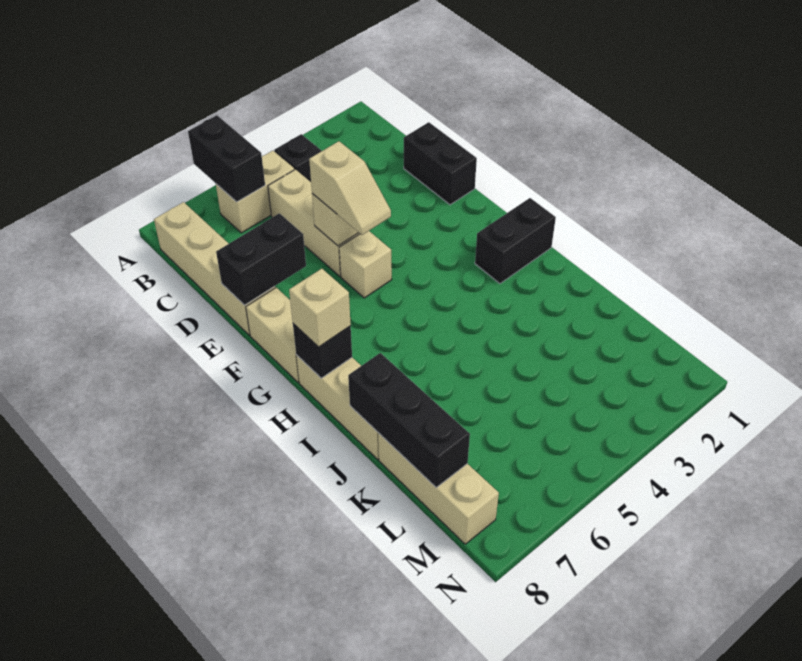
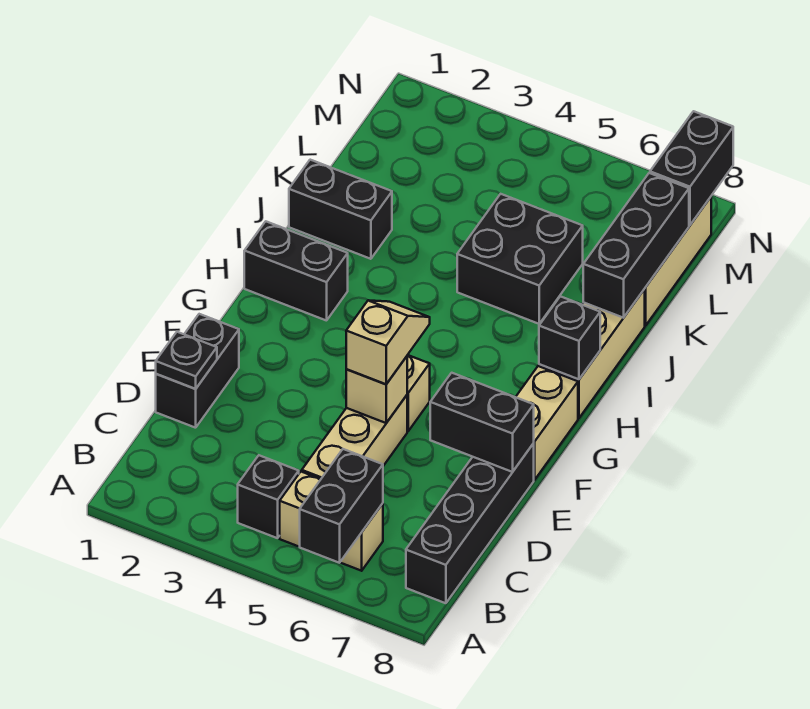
tan brick B8:E8 level 1 -> black brick B8:E8 level 1
none -> black plate D1 level 2
tan brick H8 level 3 -> none
none -> black brick J1:J2 level 1
none -> black brick J5:K6 level 1
none -> black brick M8:N8 level 2

